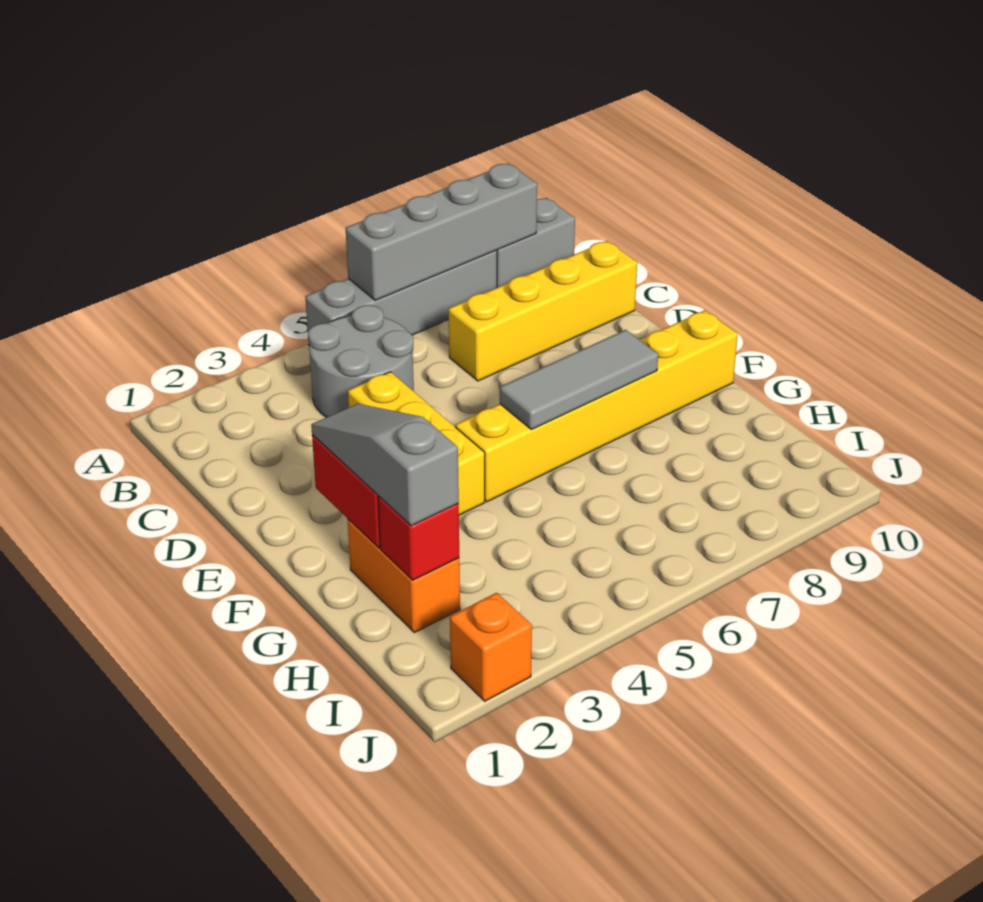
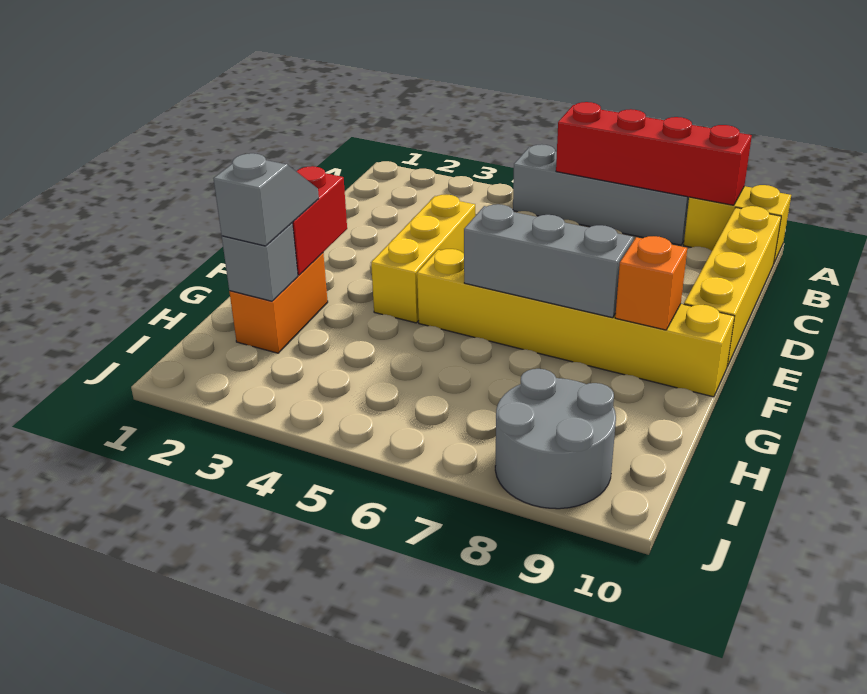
grey brick A6:A9 level 2 -> red brick A6:A9 level 2
grey brick A9:A10 level 1 -> yellow brick A9:A10 level 1
grey round brick B4:C5 level 1 -> grey round brick I8:J9 level 1
yellow brick C7:C10 level 1 -> yellow brick B10:E10 level 1
grey slope F2:H2 level 3 top H -> grey slope G2:H2 level 3 top H
grey tile F6:F8 level 2 -> grey brick F6:F8 level 2
red brick H2 level 2 -> grey brick H2 level 2
orange brick J2 level 1 -> orange brick F9 level 2

